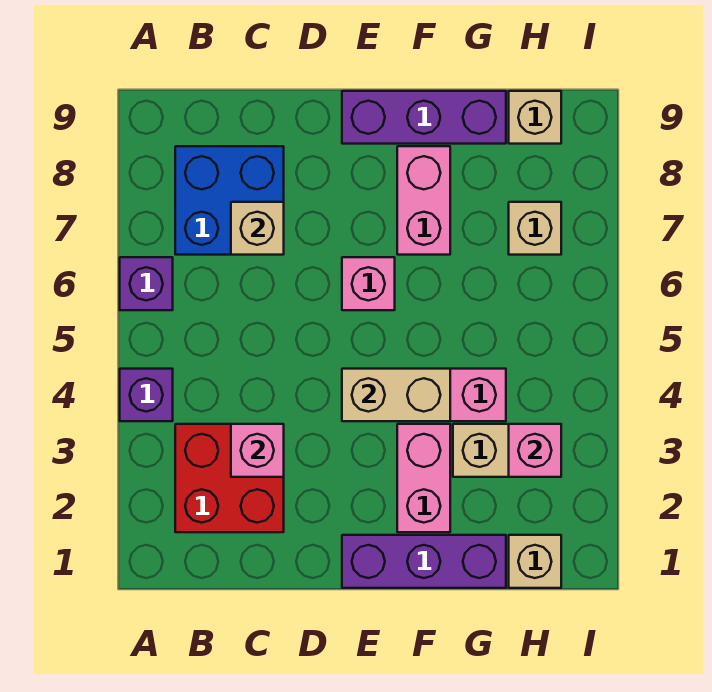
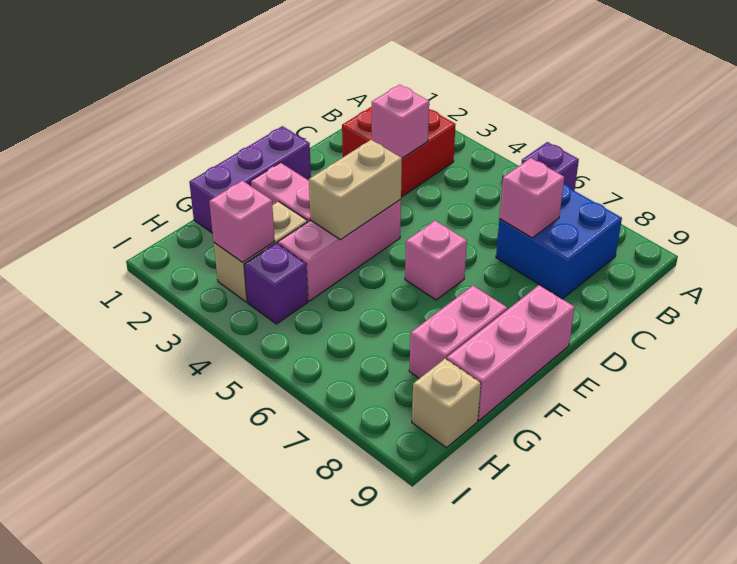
purple brick A4 level 1 -> purple brick H4 level 1
tan brick C7 level 2 -> pink brick C7 level 2
purple brick E9:G9 level 1 -> pink brick E9:G9 level 1
pink brick F7:F8 level 1 -> pink brick F8:G8 level 1
tan brick H1 level 1 -> none
tan brick H7 level 1 -> none

